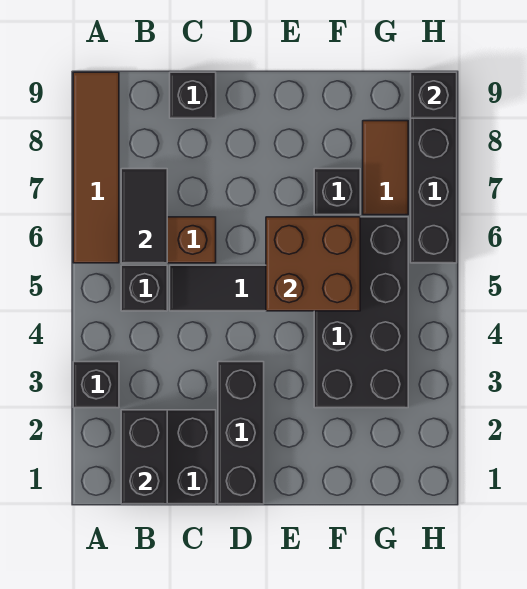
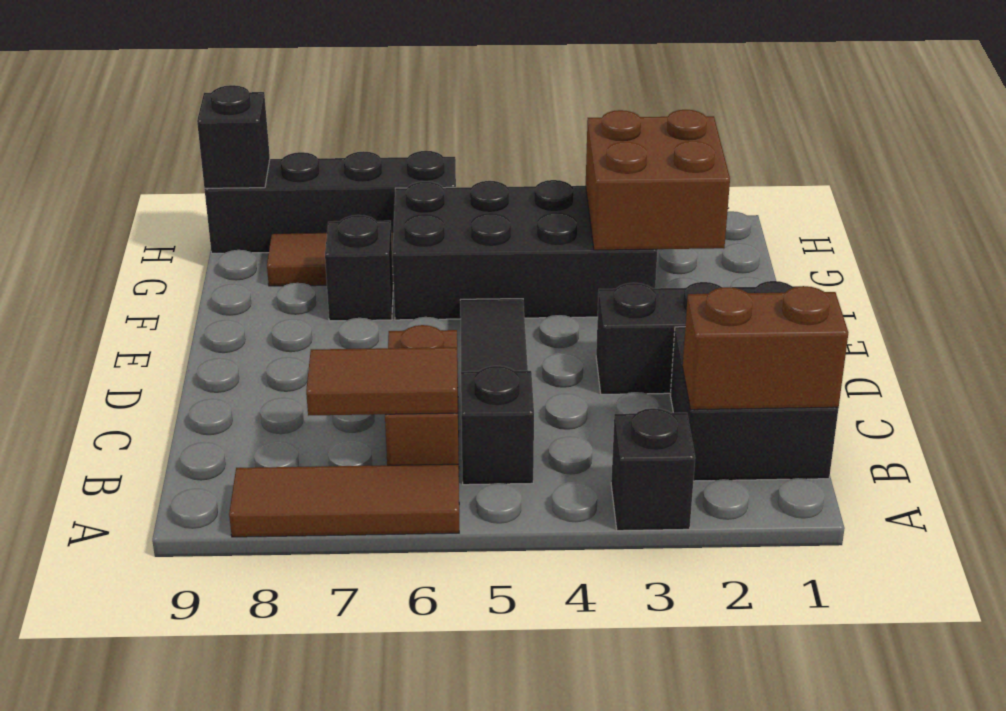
brown tile A6:A9 level 1 -> brown tile A6:A8 level 1
black brick B1:B2 level 2 -> brown brick B1:B2 level 2
black tile B6:B7 level 2 -> brown tile B6:B7 level 2
black brick C9 level 1 -> none
brown brick E5:F6 level 2 -> brown brick F2:G3 level 2

